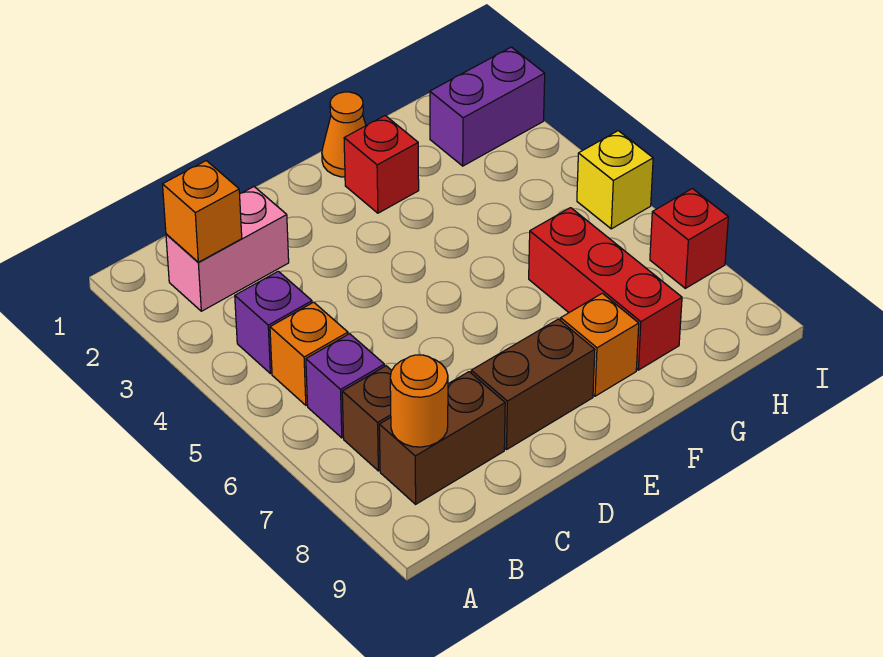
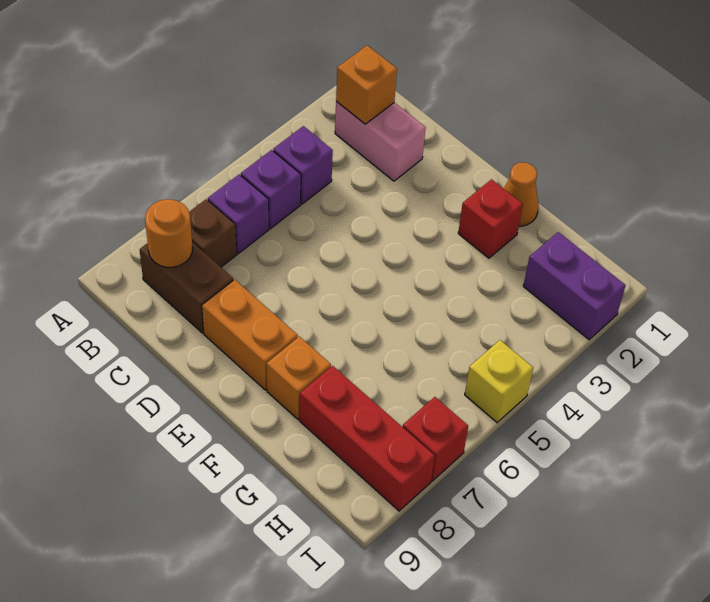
orange brick B5 level 1 -> purple brick B5 level 1
brown brick D8:E8 level 1 -> orange brick D8:E8 level 1
red brick G6:G8 level 1 -> red brick G8:I8 level 1

